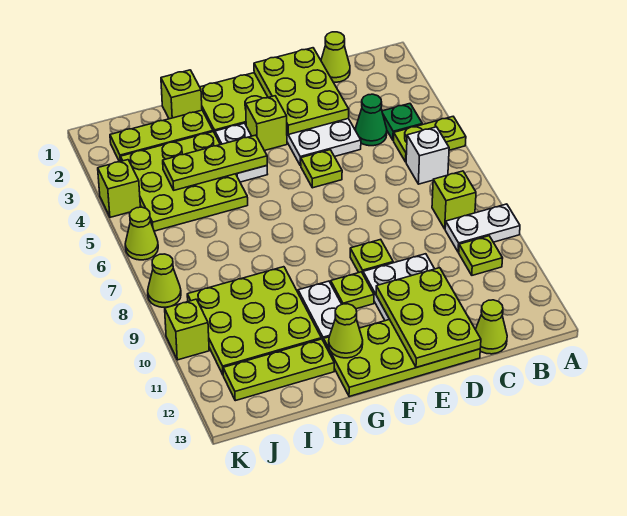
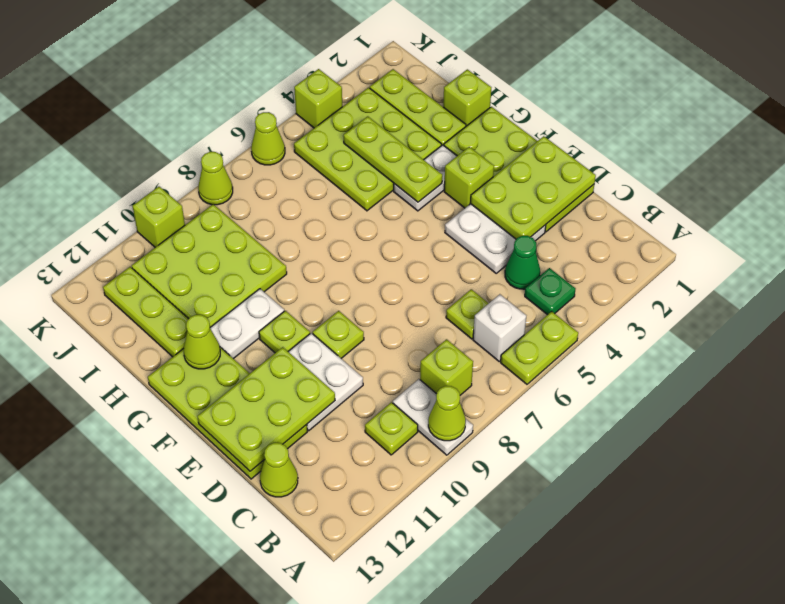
lime plate A5:B5 level 1 -> lime plate A5:A6 level 1
lime cone C1 level 1 -> lime cone A9 level 2
lime plate E5 level 1 -> lime plate C6 level 1

